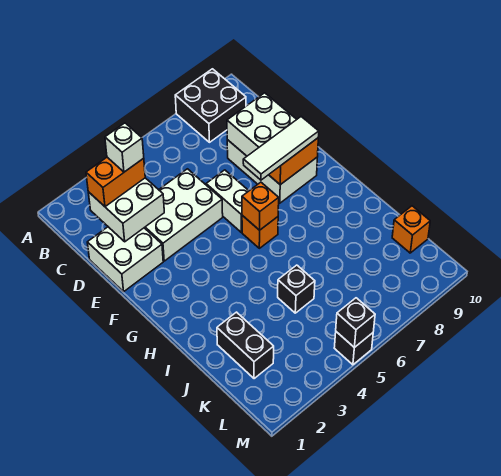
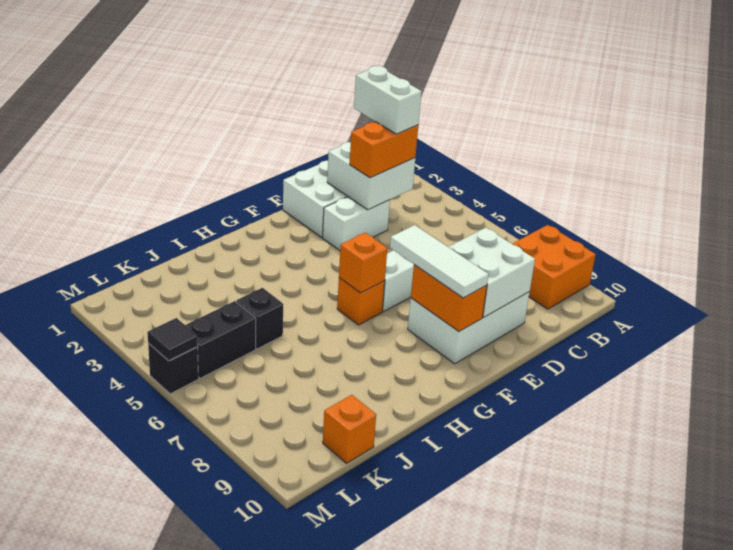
black brick A8:B9 level 1 -> orange brick A8:B9 level 1
orange brick C2:C3 level 3 -> orange brick C3:D3 level 3
white brick C3 level 4 -> white brick C2:C3 level 4
white brick D3:E5 level 1 -> white brick D3:E3 level 1
black brick J2:K2 level 1 -> black brick K5:L5 level 1
black brick M5 level 2 -> black tile M5 level 2

